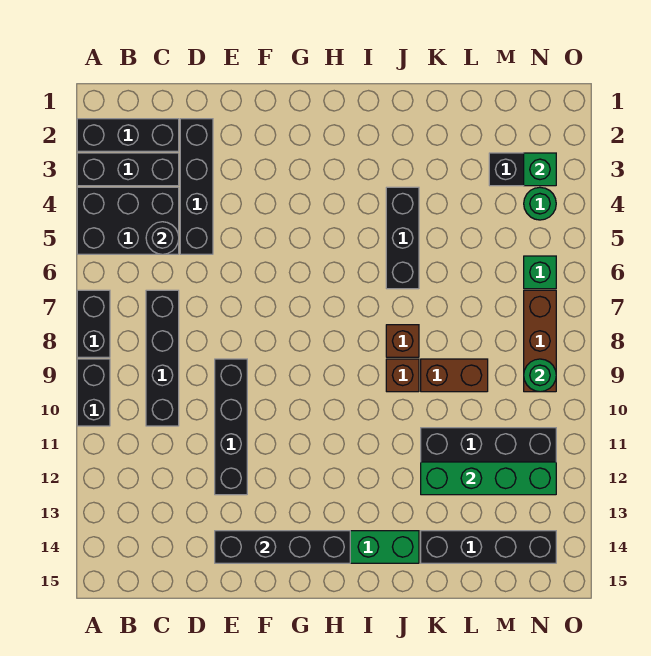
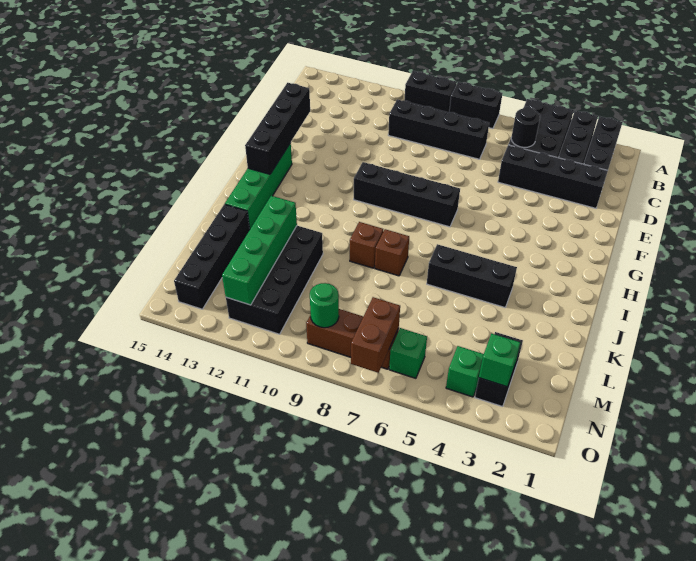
black brick E9:E12 level 1 -> black brick G7:G10 level 1
brown brick K9:L9 level 1 -> brown brick N7:O7 level 2
green round brick N4 level 1 -> green brick N4 level 1

